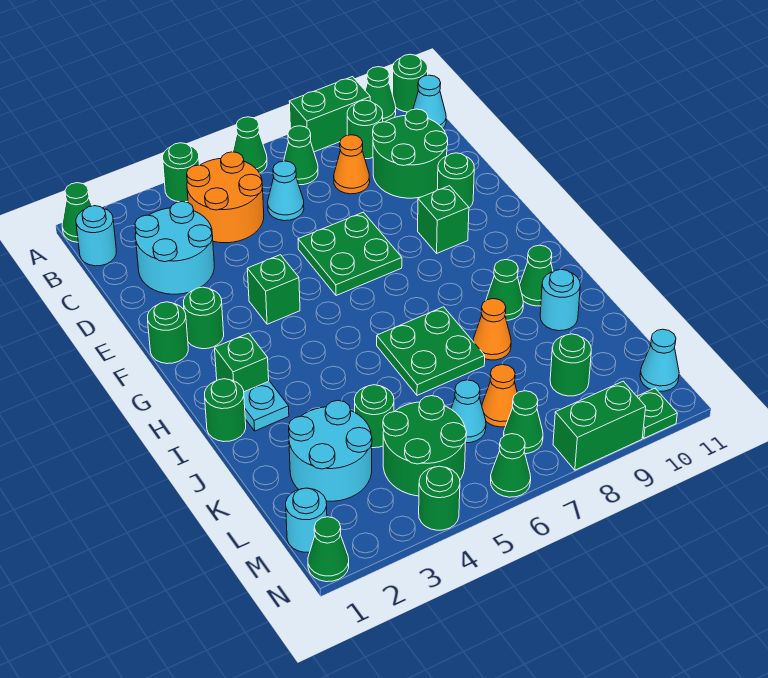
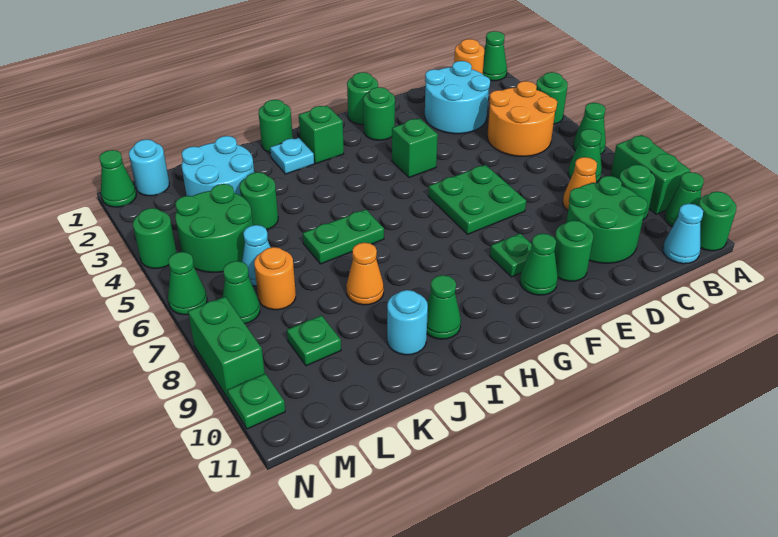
cyan round brick B1 level 1 -> orange round brick B1 level 1
cyan cone C6 level 1 -> none
green brick F9 level 1 -> green plate F9 level 1
green plate I6:J7 level 1 -> green plate I6:J6 level 1
green cone I9 level 1 -> green cone F10 level 1
orange cone L7 level 1 -> orange round brick L7 level 1
green round brick L9 level 1 -> green plate L9 level 1
cyan cone M11 level 1 -> none

